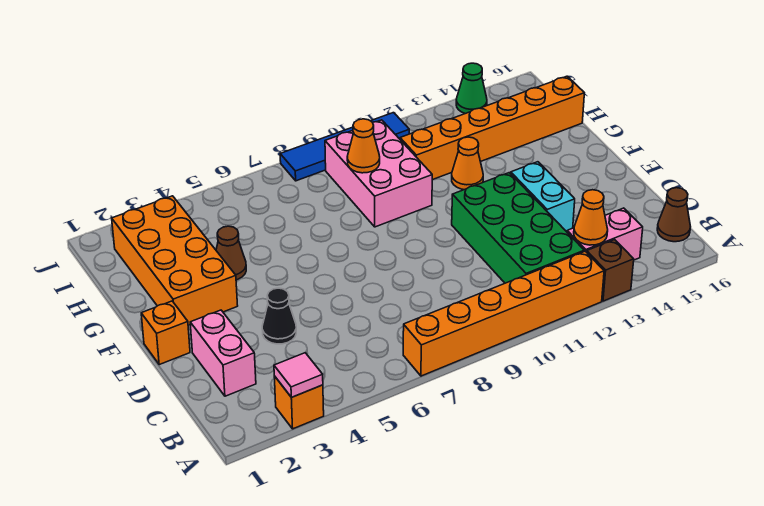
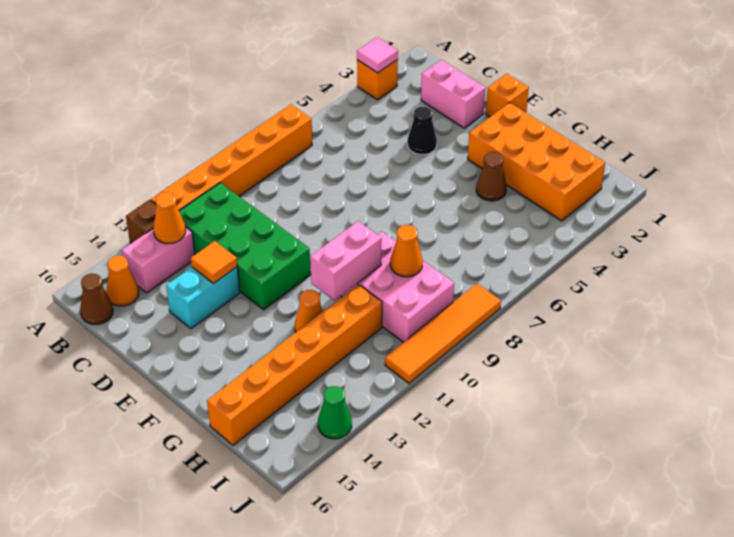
none -> orange cone B15 level 1
cyan brick D13:E13 level 1 -> cyan brick D13:D14 level 1
none -> orange tile D13 level 2
none -> pink brick G10:G11 level 2
blue tile J8:J11 level 1 -> orange tile J8:J11 level 1

